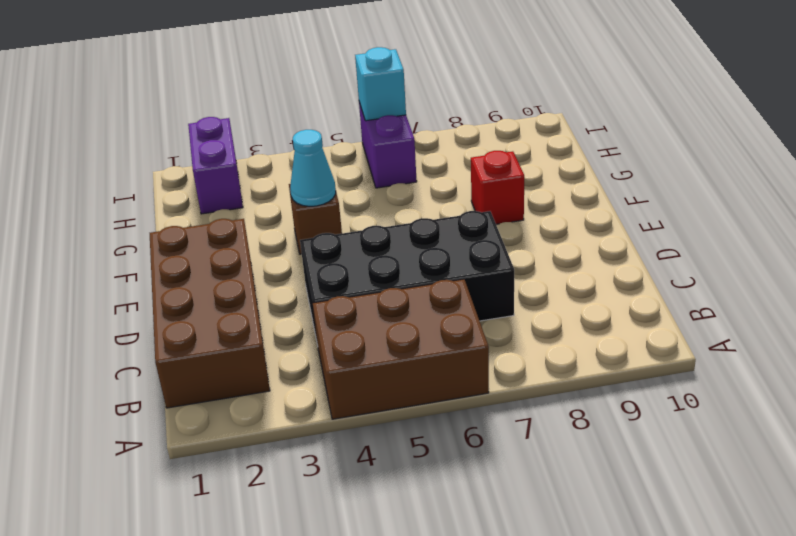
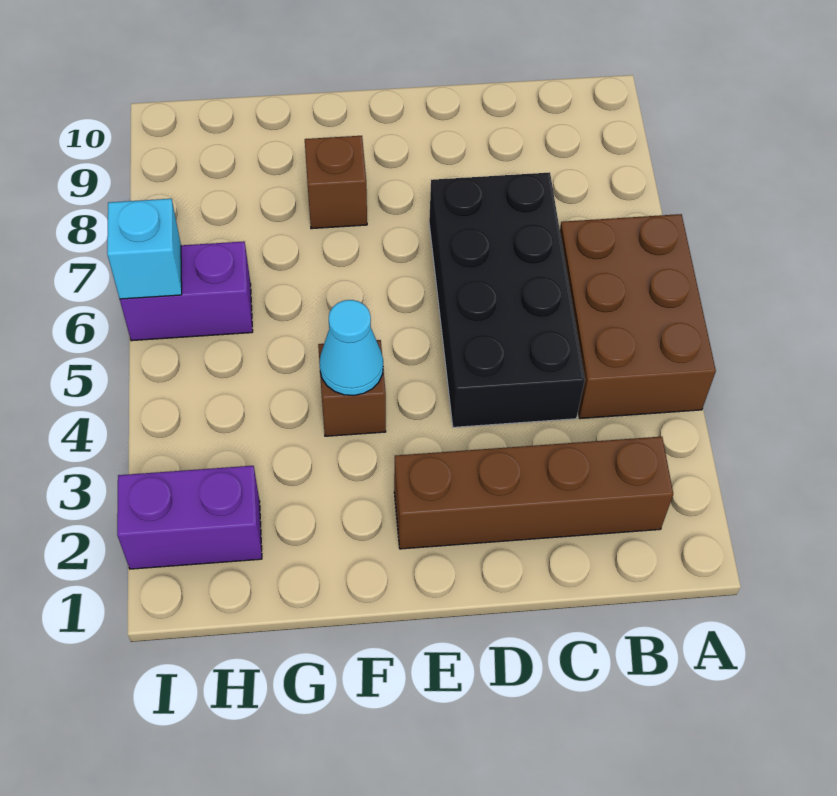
brown brick B1:E2 level 1 -> brown brick B2:E2 level 1
red brick F8 level 1 -> brown brick F8 level 1

